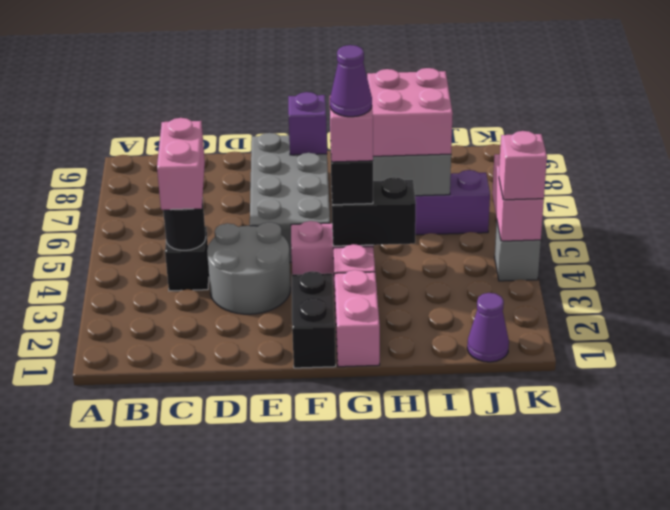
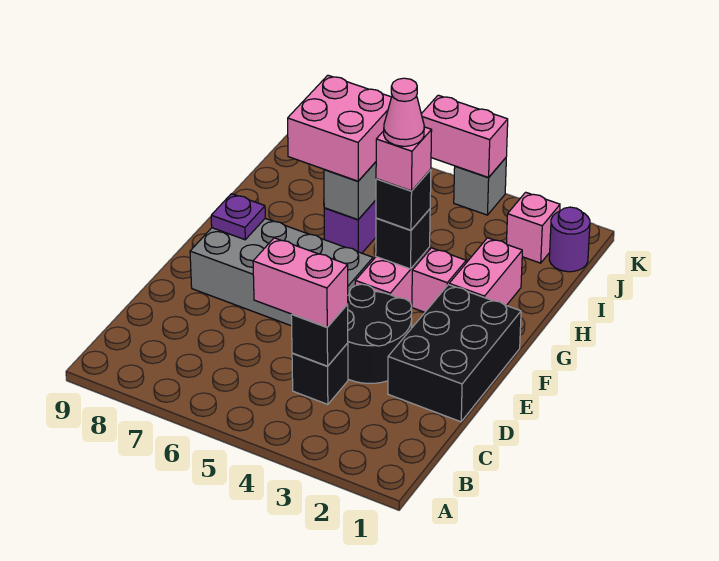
black round brick C4 level 2 -> black brick C4 level 2
grey round brick D3:E4 level 1 -> black round brick D3:E4 level 1
black brick F1:F2 level 1 -> black brick D1:F2 level 1
purple brick F8 level 2 -> purple plate F8 level 2
pink brick G1:G2 level 1 -> pink brick G2:H2 level 1
black brick G4:H4 level 2 -> black brick G4 level 2
purple cone G4 level 5 -> pink cone G4 level 5
purple cone J1 level 1 -> purple round brick J1 level 1
pink brick K4 level 3 -> pink brick J2 level 1

